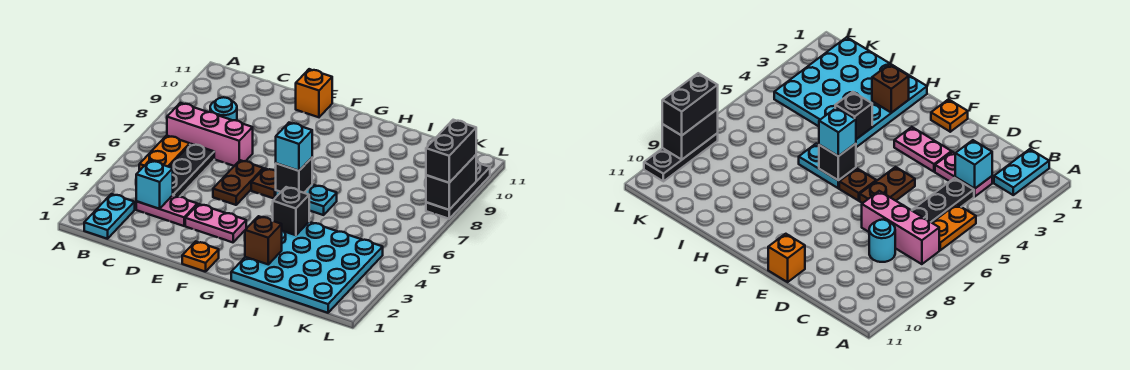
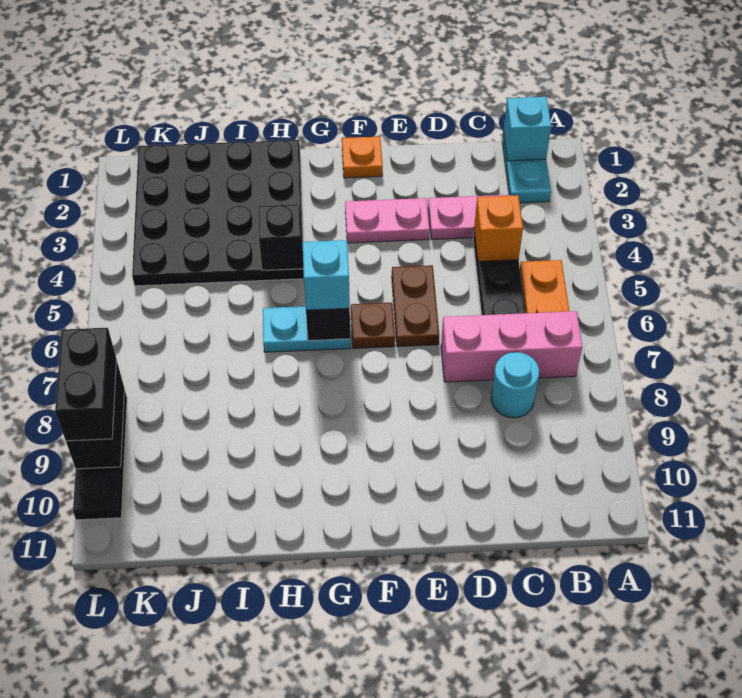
cyan brick C3 level 2 -> cyan brick B1 level 2
orange brick E11 level 1 -> orange brick C4 level 2
cyan plate H1:K4 level 1 -> black plate H1:K4 level 1
brown brick H2 level 2 -> none

